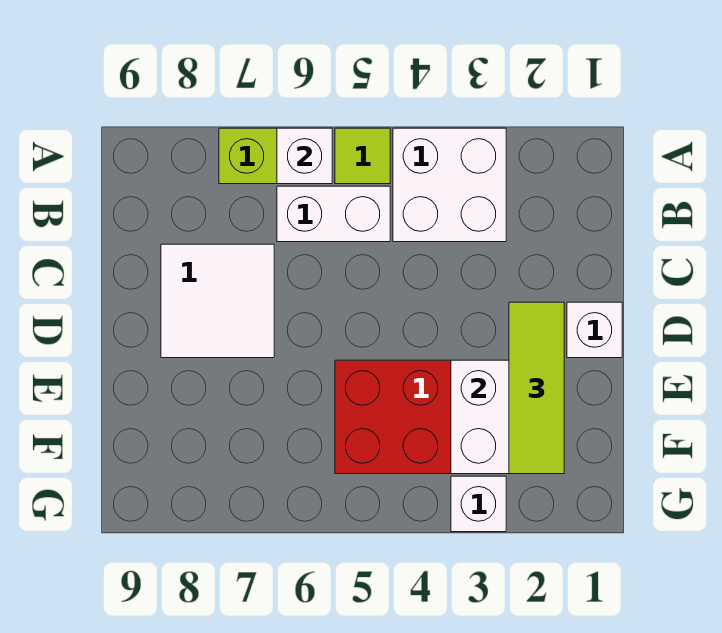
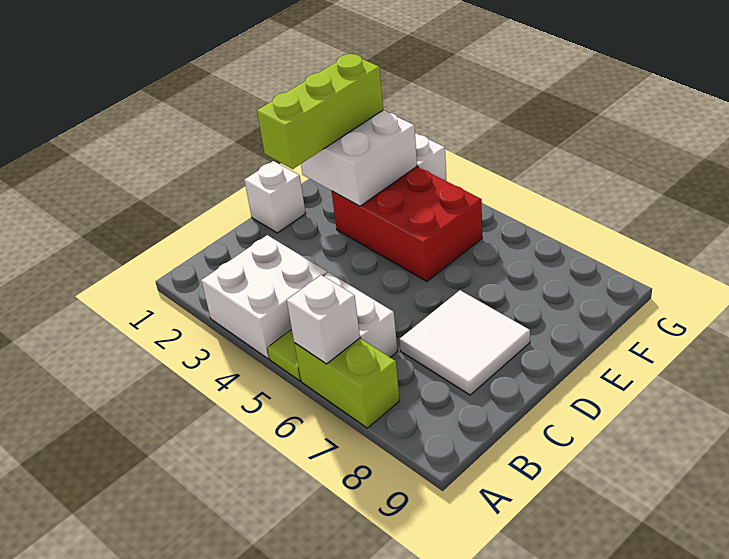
lime tile D2:F2 level 3 -> lime brick D2:F2 level 3

